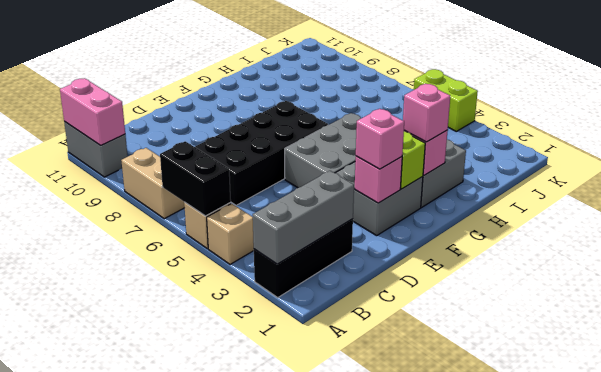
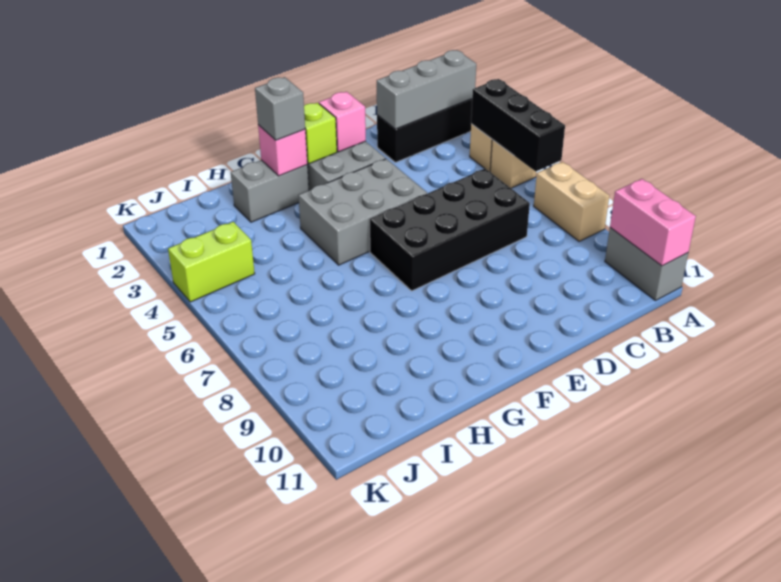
black brick A5:A6 level 2 -> black brick A4:A6 level 2
pink brick E2 level 3 -> none
pink brick G2 level 3 -> grey brick G2 level 3
lime brick K4:K5 level 1 -> lime brick J4:K4 level 1

